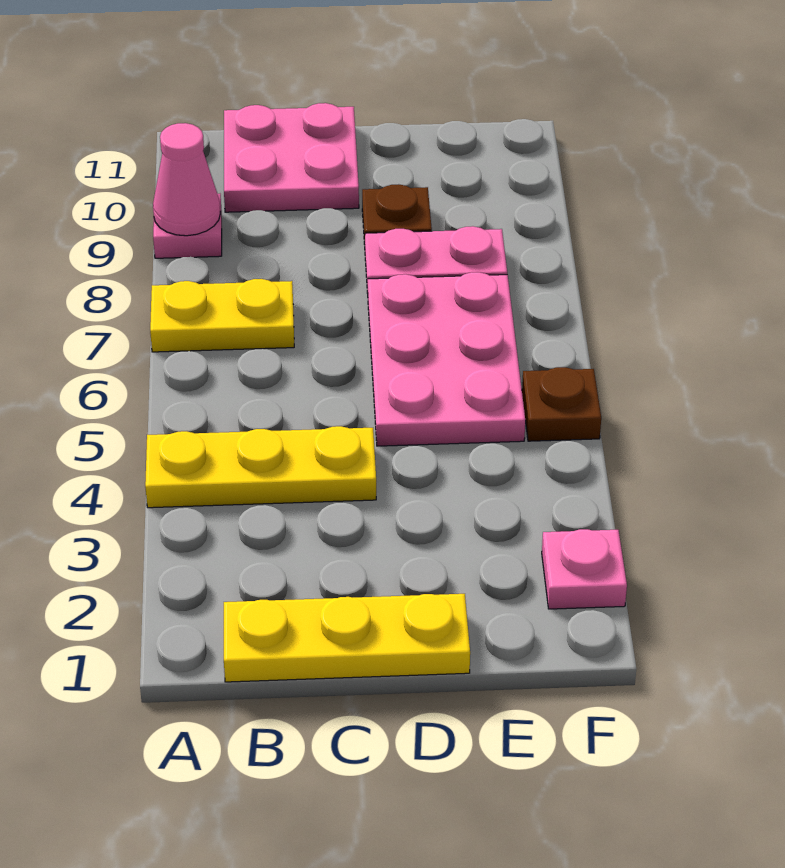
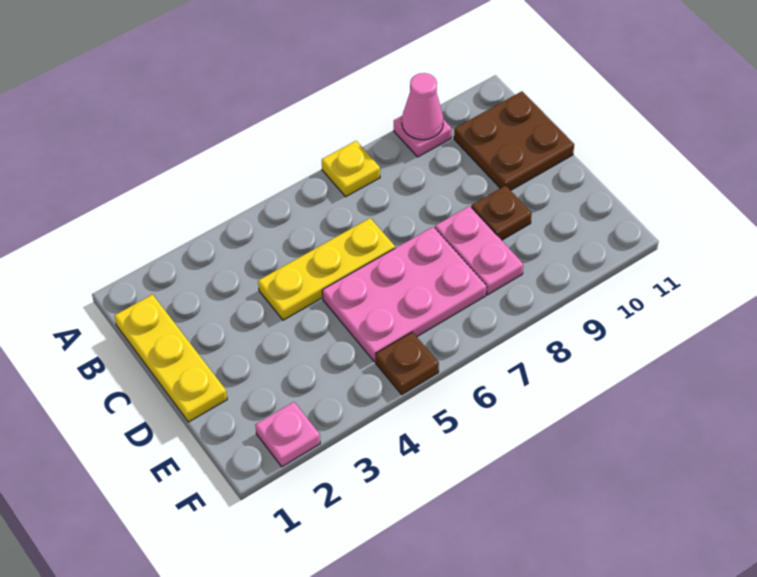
yellow plate A4:C4 level 1 -> yellow plate C4:C6 level 1
yellow plate A7:B7 level 1 -> yellow plate A7 level 1
pink plate B10:C11 level 1 -> brown plate B10:C11 level 1

